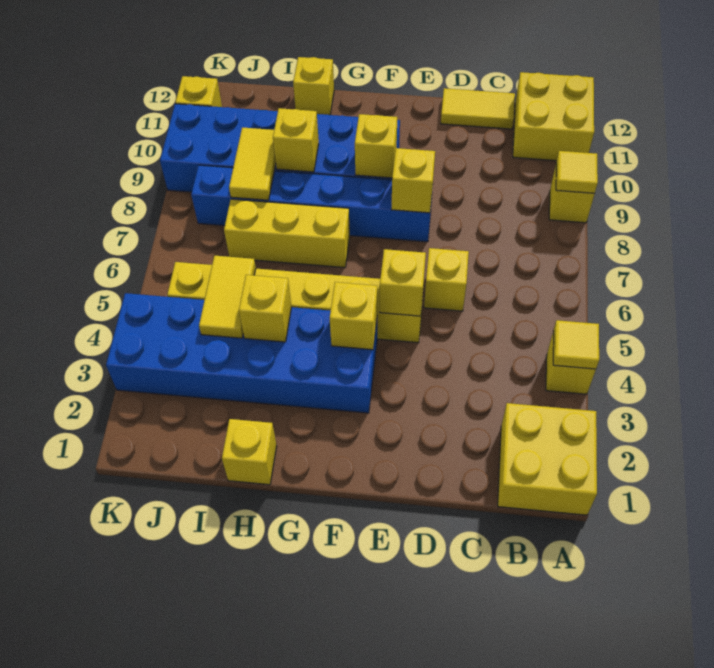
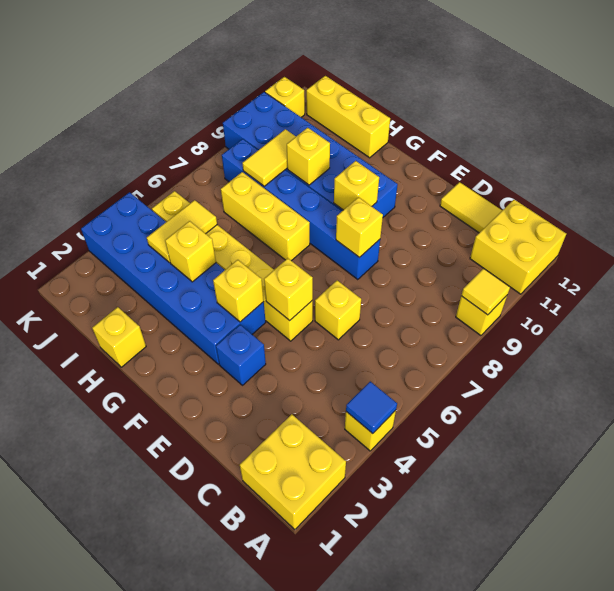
yellow tile A4 level 2 -> blue tile A4 level 2
none -> blue brick E3 level 1
yellow brick H12 level 1 -> yellow brick H12:J12 level 1

